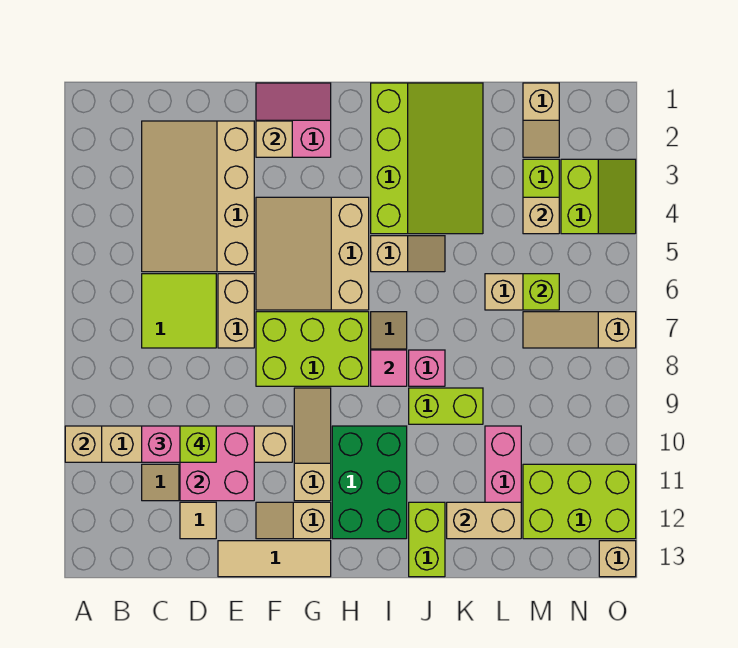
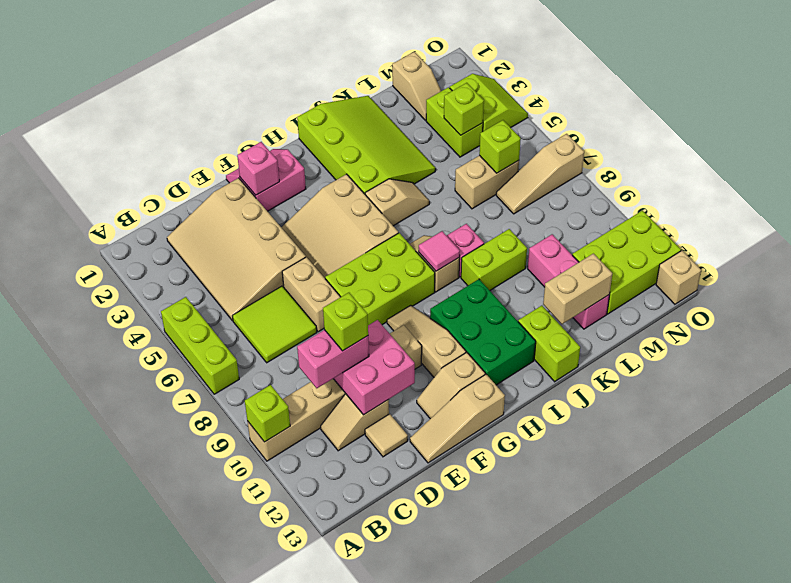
none -> lime brick A5:A7 level 1
tan brick A10 level 2 -> lime brick A10 level 2
tan tile E13:G13 level 1 -> tan slope E13:G13 level 1 top G
tan brick F2 level 2 -> pink brick F2 level 2
tan brick M4 level 2 -> lime brick M4 level 2

